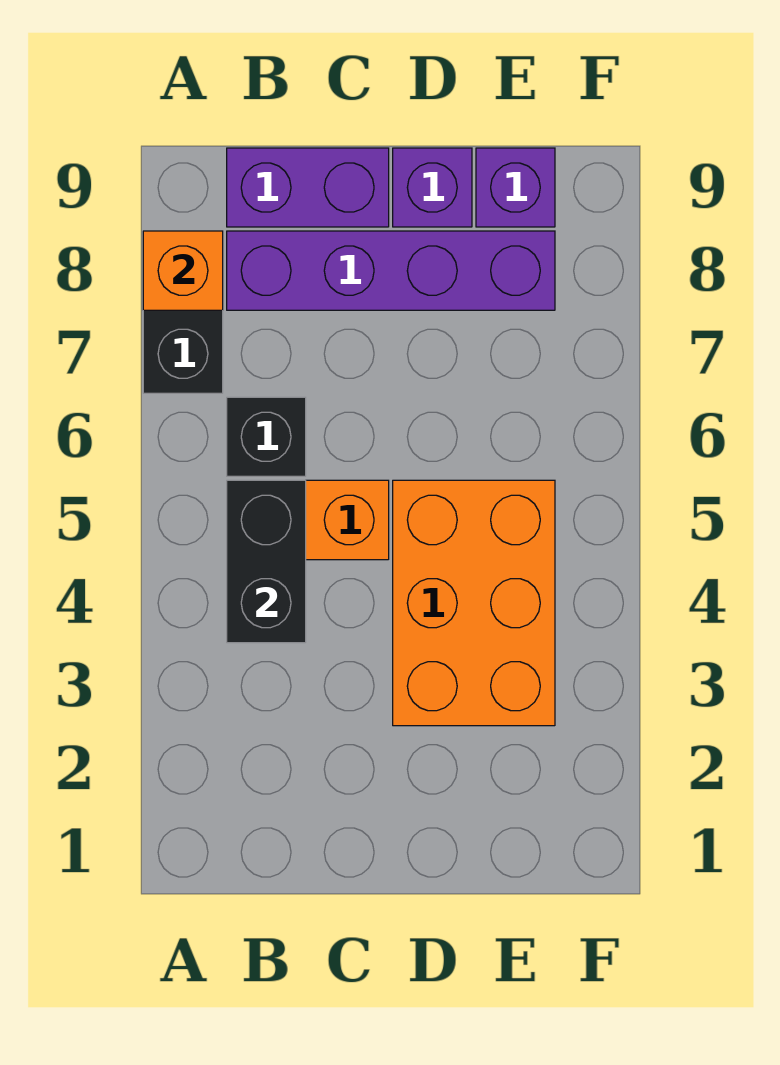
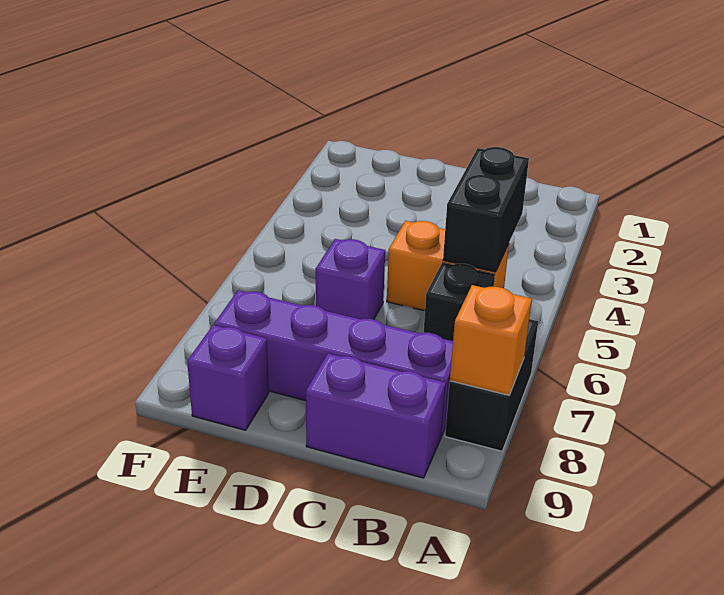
orange brick D3:E5 level 1 -> none
purple brick D9 level 1 -> purple brick D6 level 1

